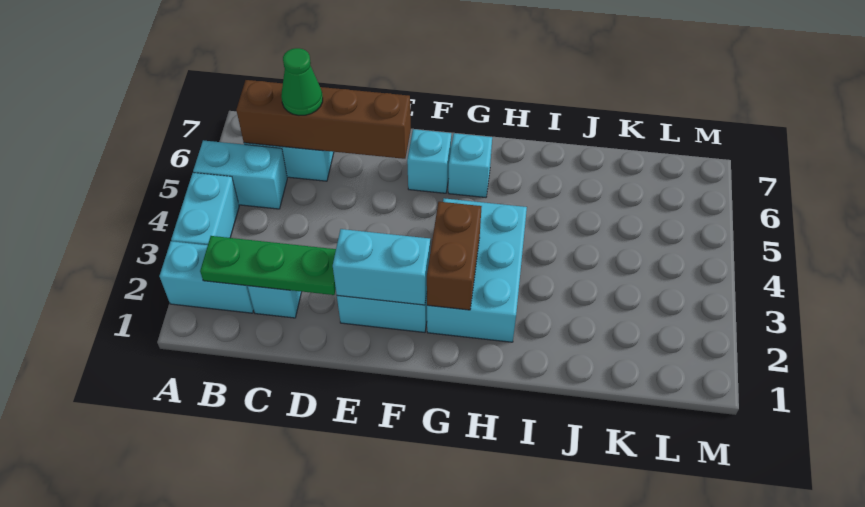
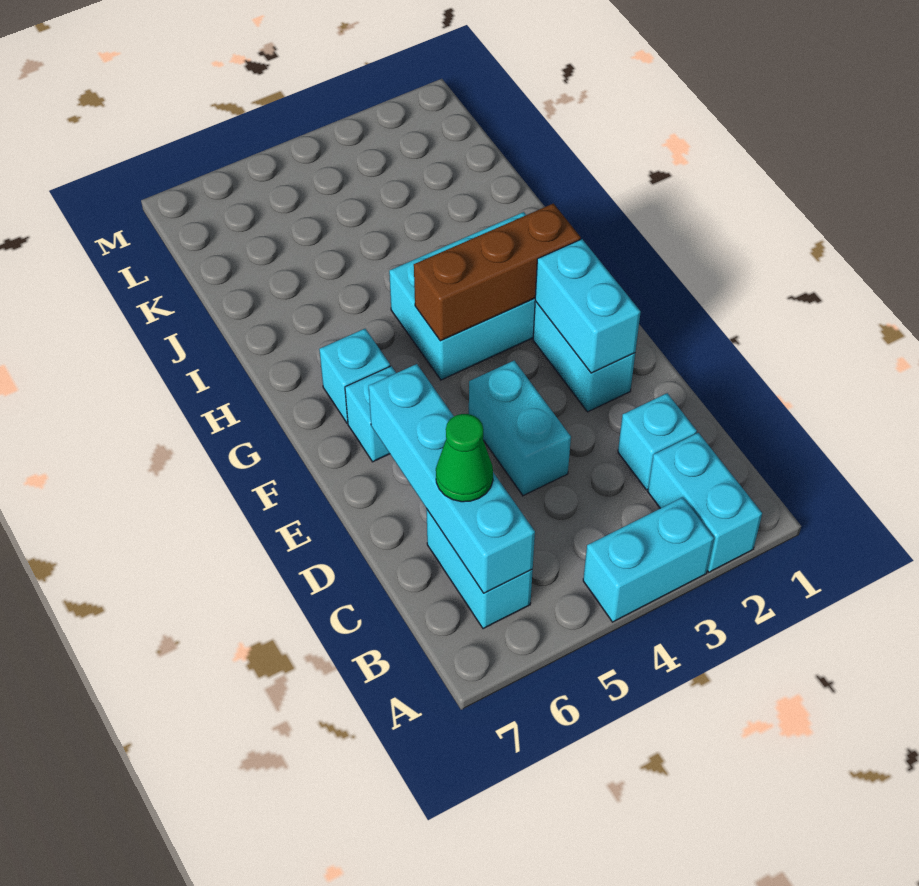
cyan brick A5:B5 level 1 -> cyan brick D4:E4 level 1
green plate B2:D2 level 2 -> none
brown brick B6:E6 level 2 -> cyan brick B6:E6 level 2
brown brick G2:G3 level 2 -> brown brick G2:G4 level 2

